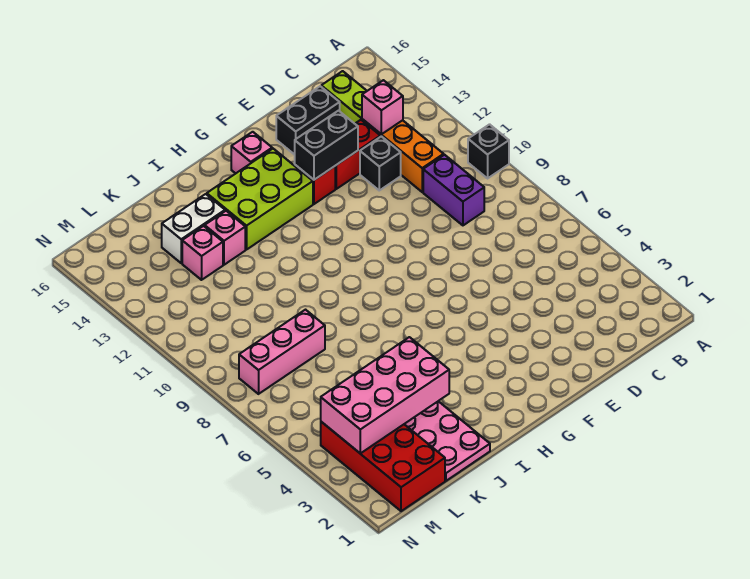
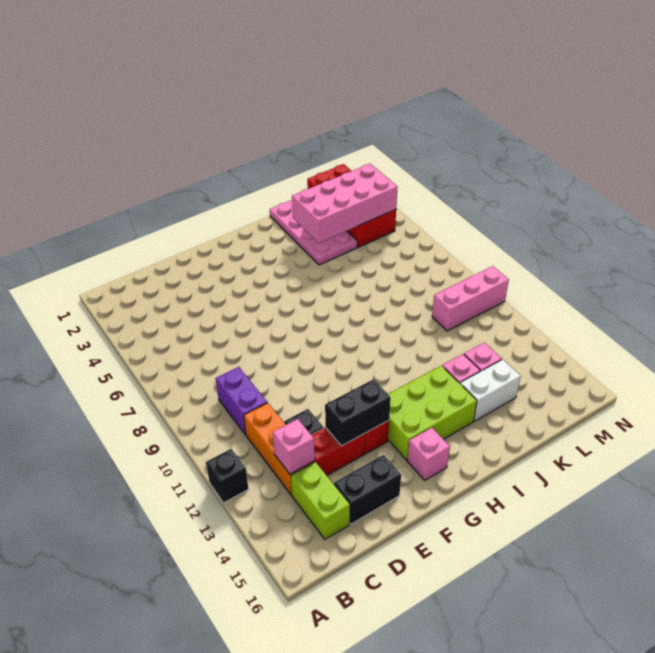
black brick A10 level 1 -> black brick A12 level 1
pink brick K8:M8 level 1 -> pink brick L10:N10 level 1

